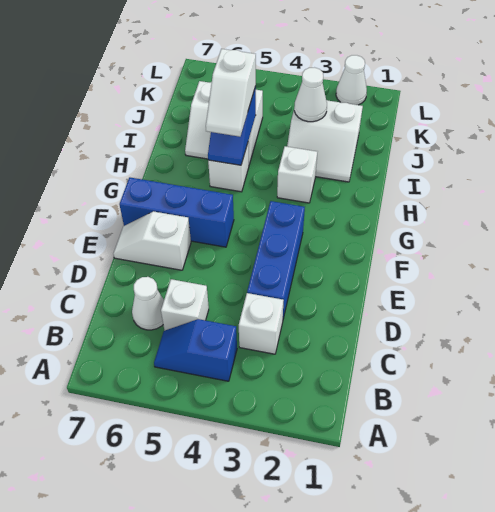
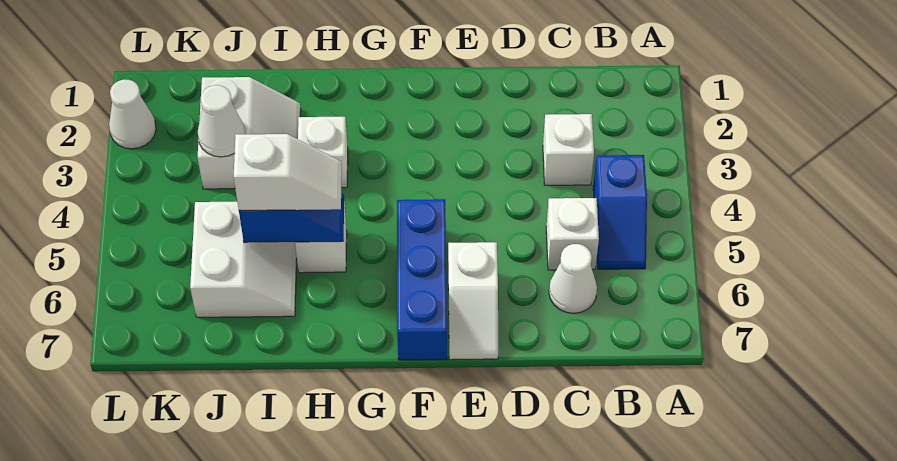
blue brick D3:F3 level 1 -> none

